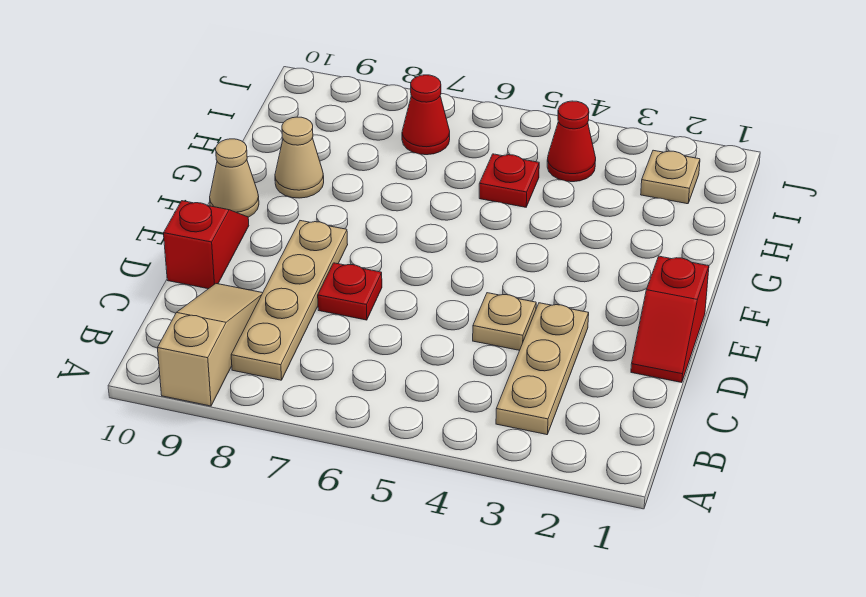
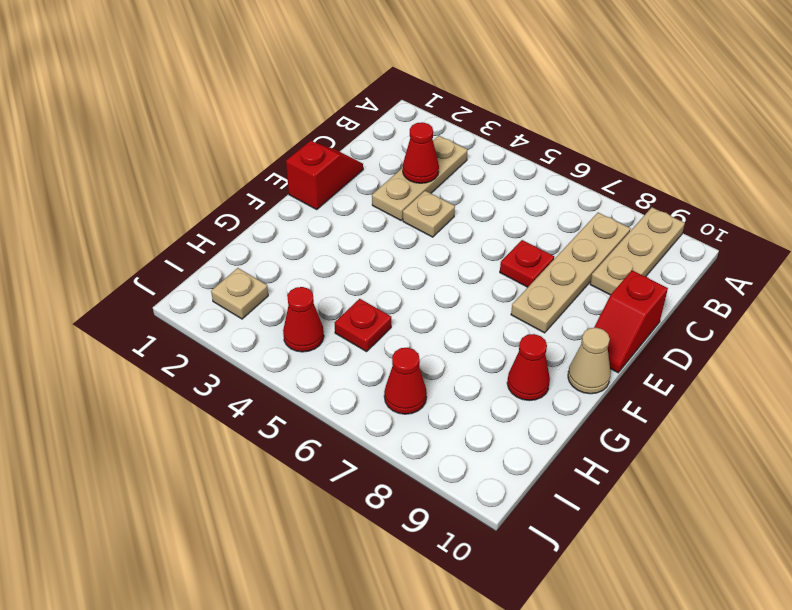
tan slope A9:C9 level 1 top A -> tan plate A9:C9 level 1
none -> red cone C3 level 2
tan cone G9 level 1 -> red cone G9 level 1

